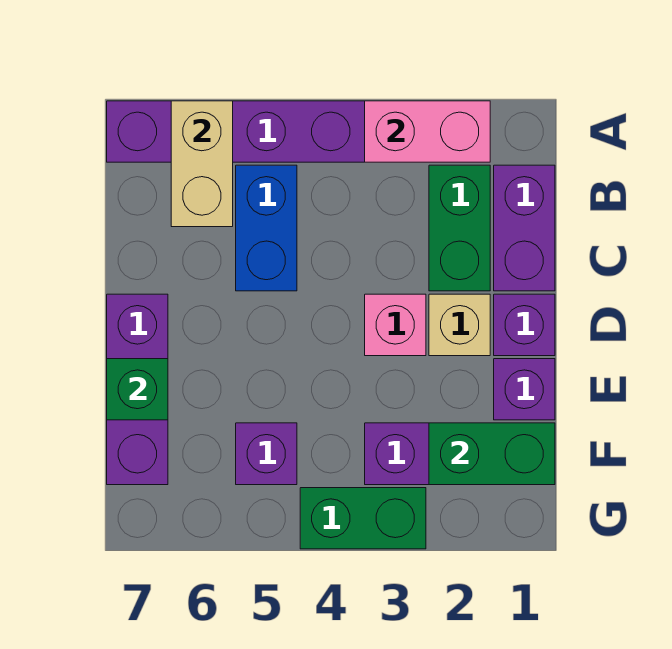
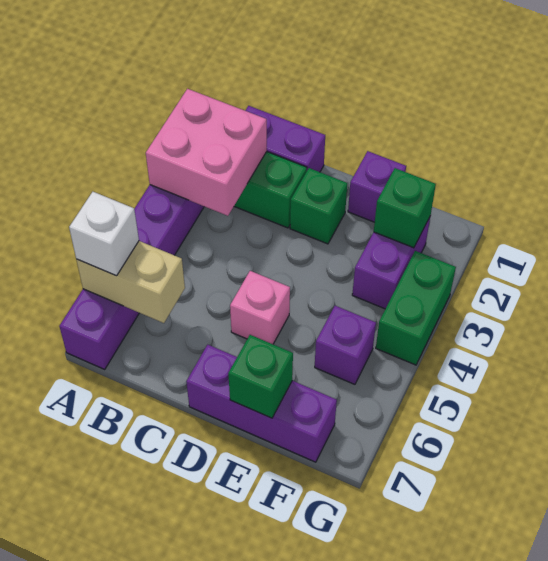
pink brick A2:A3 level 2 -> pink brick A2:B3 level 2
none -> white brick A6 level 3
blue brick B5:C5 level 1 -> none
purple brick D1 level 1 -> none
tan brick D2 level 1 -> green brick D2 level 1
pink brick D3 level 1 -> pink brick D5 level 1
green brick F1:F2 level 2 -> green brick F2 level 2

